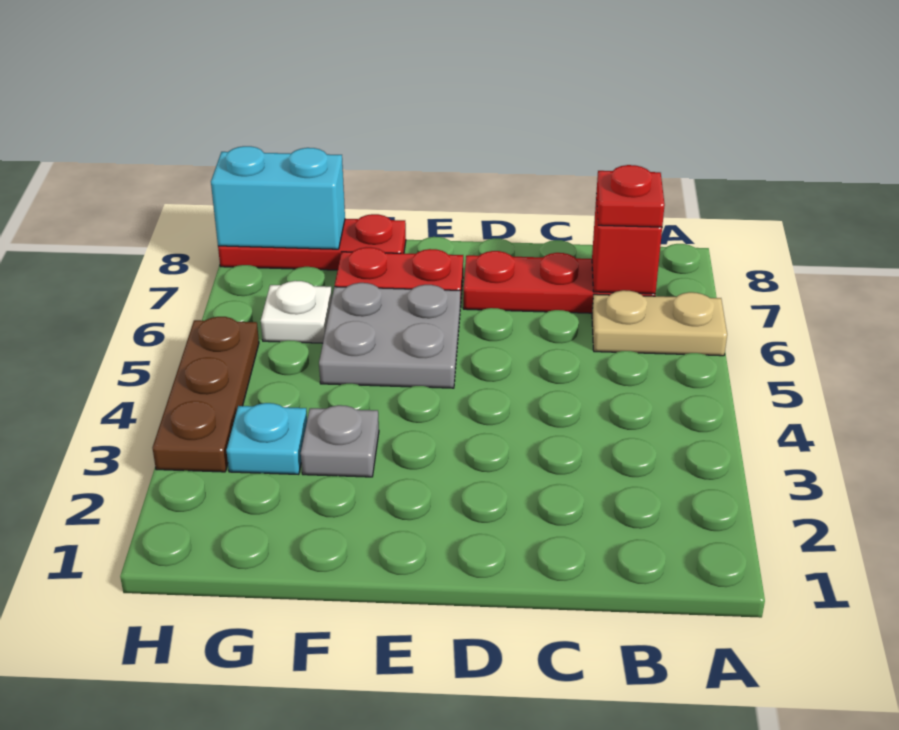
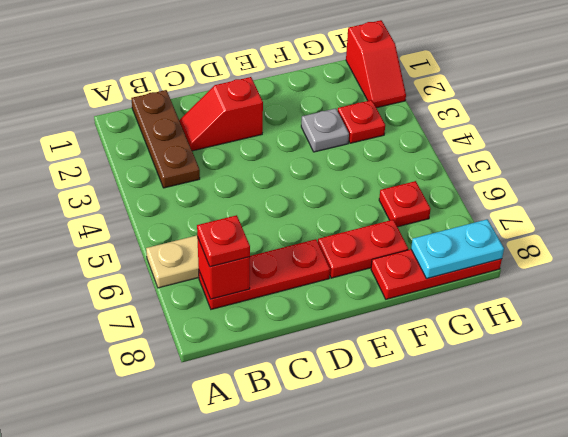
none -> red slope C2:D2 level 1 top D
grey plate E5:F6 level 1 -> none
cyan plate G3 level 1 -> red plate G3 level 1
white plate G6 level 1 -> red plate G6 level 1
cyan brick G8:H8 level 2 -> cyan plate G8:H8 level 2
none -> red slope H1:H2 level 1 top 1
brown plate H3:H5 level 1 -> brown plate B1:B3 level 1

